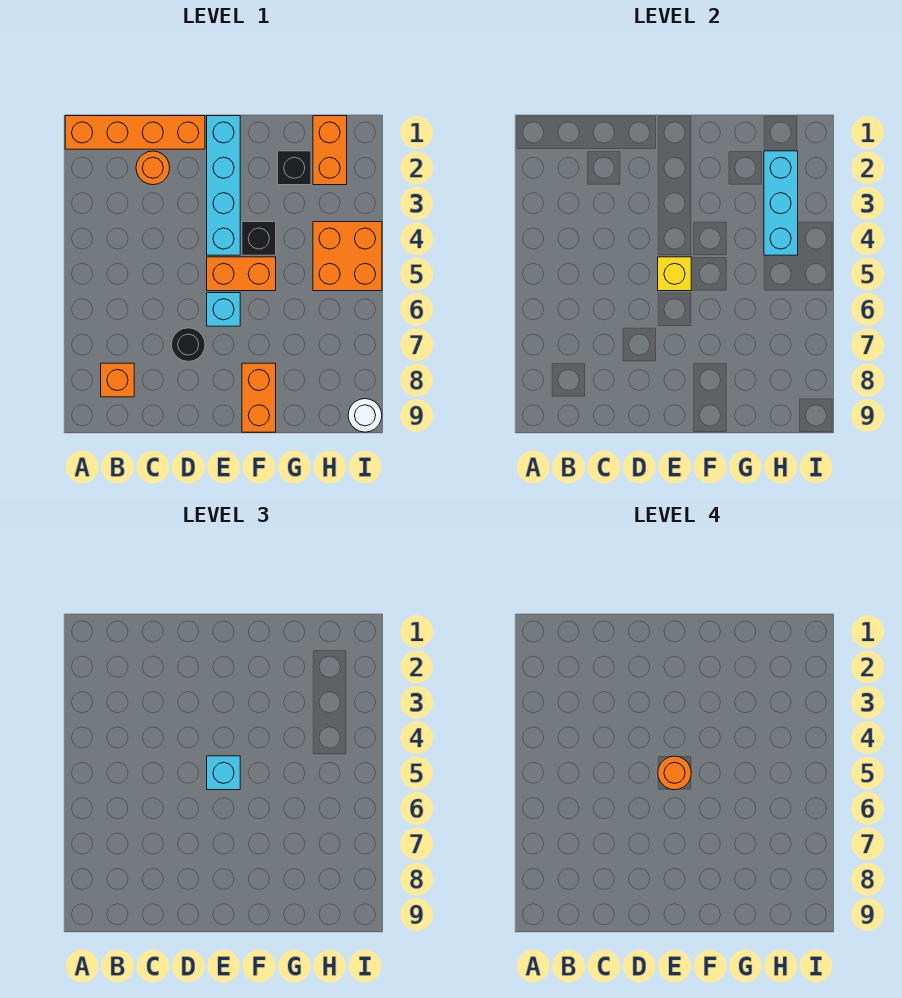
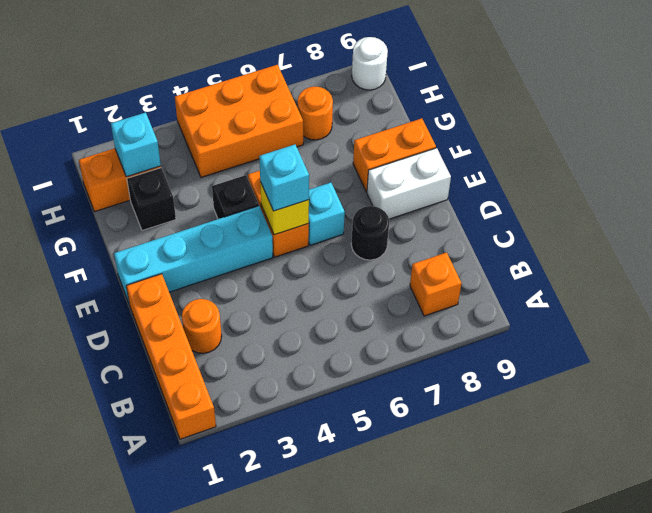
orange round brick E5 level 4 -> orange round brick H7 level 1
none -> white brick E8:E9 level 1
cyan brick H2:H4 level 2 -> cyan brick H2 level 2
orange brick H4:I5 level 1 -> orange brick H4:I6 level 1

